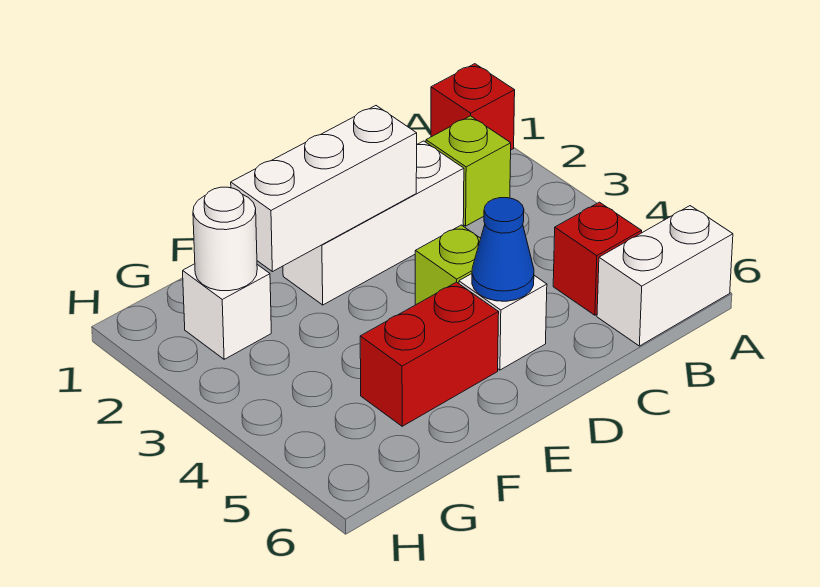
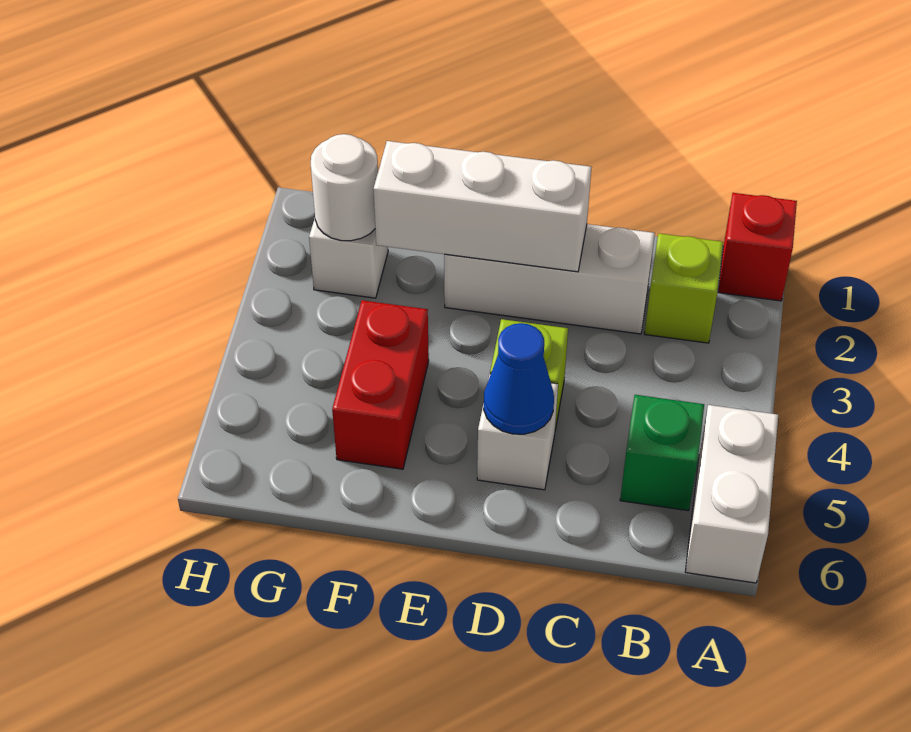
white brick A6:B6 level 1 -> white brick A5:A6 level 1
red brick B5 level 1 -> green brick B5 level 1
red brick E5:F5 level 1 -> red brick F4:F5 level 1

